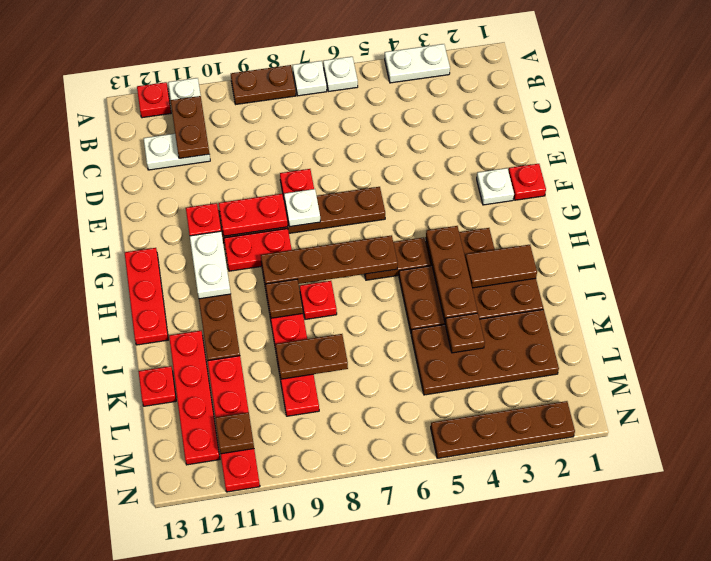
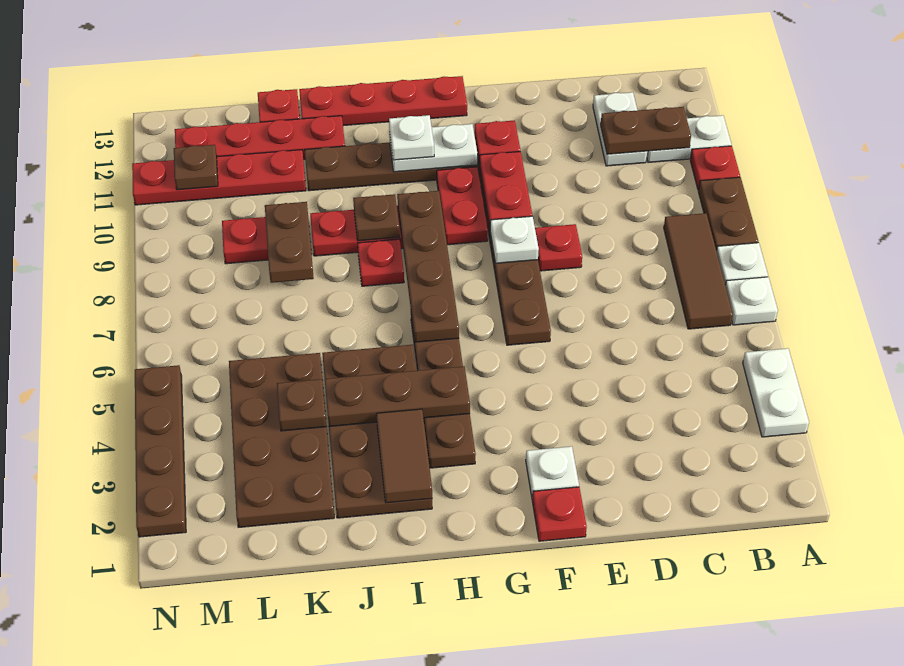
red plate A12 level 1 -> red plate A10 level 1
none -> brown tile B6:B8 level 1
red plate G13:I13 level 1 -> red plate G13:J13 level 1
none -> white plate H11 level 3

